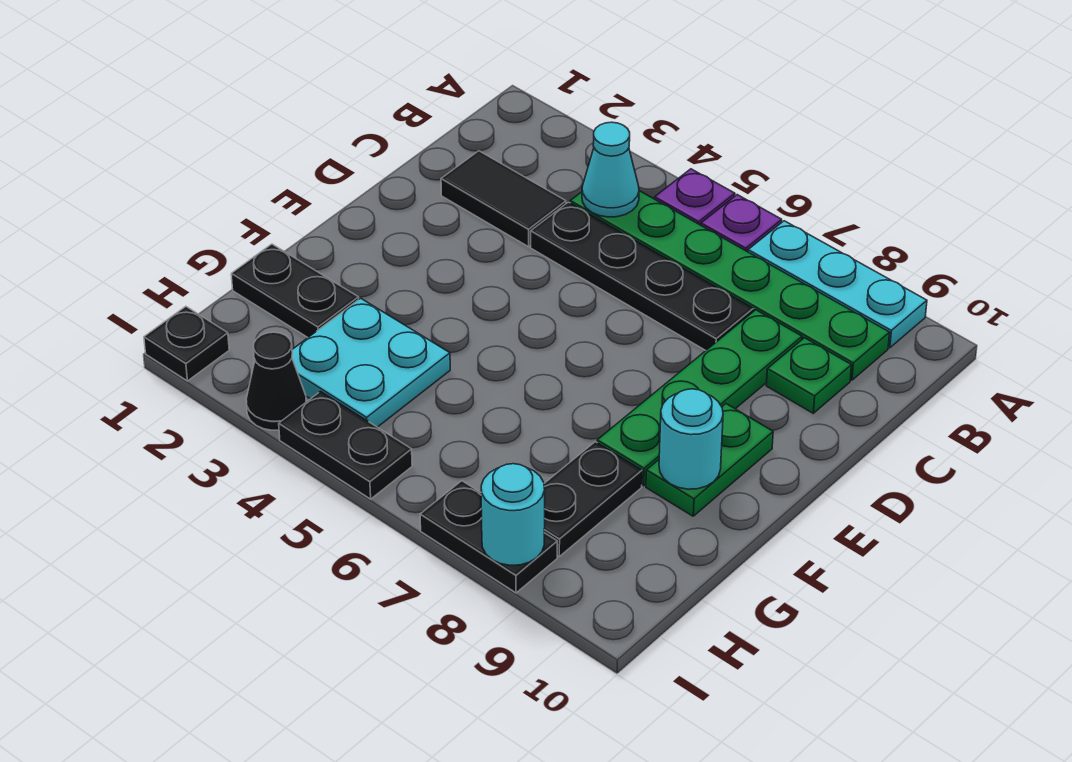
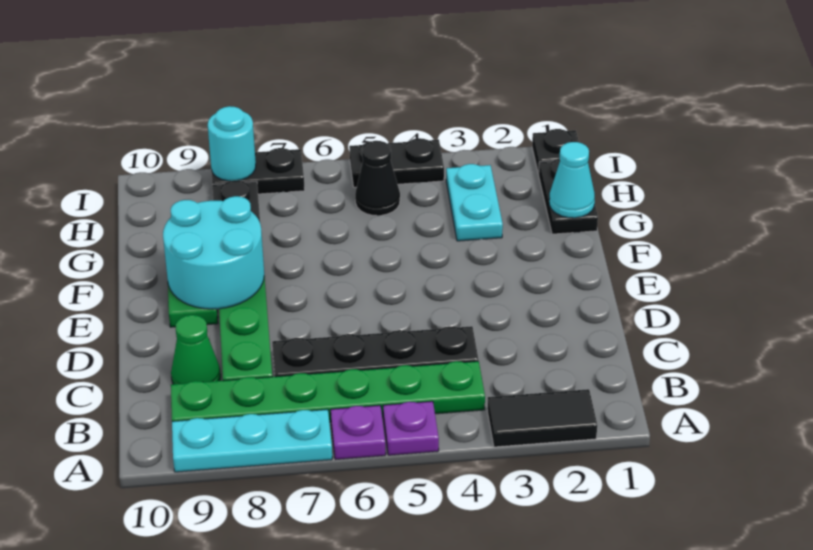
cyan cone B4 level 2 -> cyan cone G1 level 2
black tile C2:C3 level 1 -> black tile A2:A3 level 1
green plate C9 level 1 -> green cone C9 level 1
cyan round brick F9 level 2 -> cyan round brick E8:F9 level 2
black plate G1:G2 level 1 -> black plate G1:H1 level 1
cyan plate G3:H4 level 1 -> cyan plate G3:H3 level 1
black cone I3 level 1 -> black cone H5 level 1

